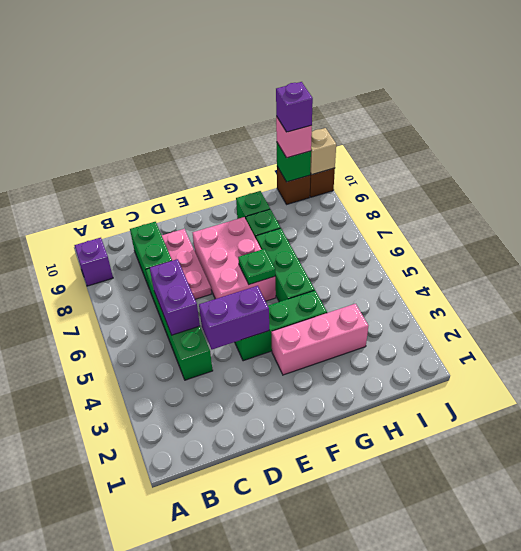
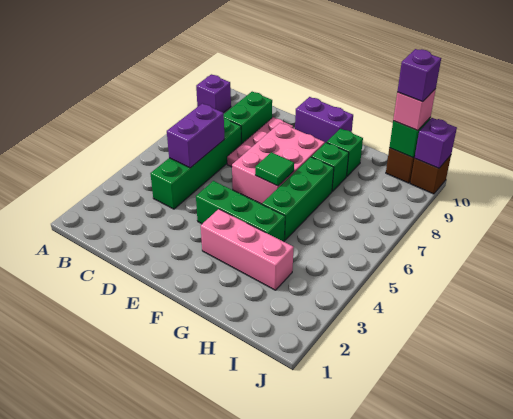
purple brick D4:E4 level 2 -> purple brick E10:F10 level 1
green plate F6 level 2 -> green tile F6 level 2
tan brick J10 level 2 -> purple brick J10 level 2

